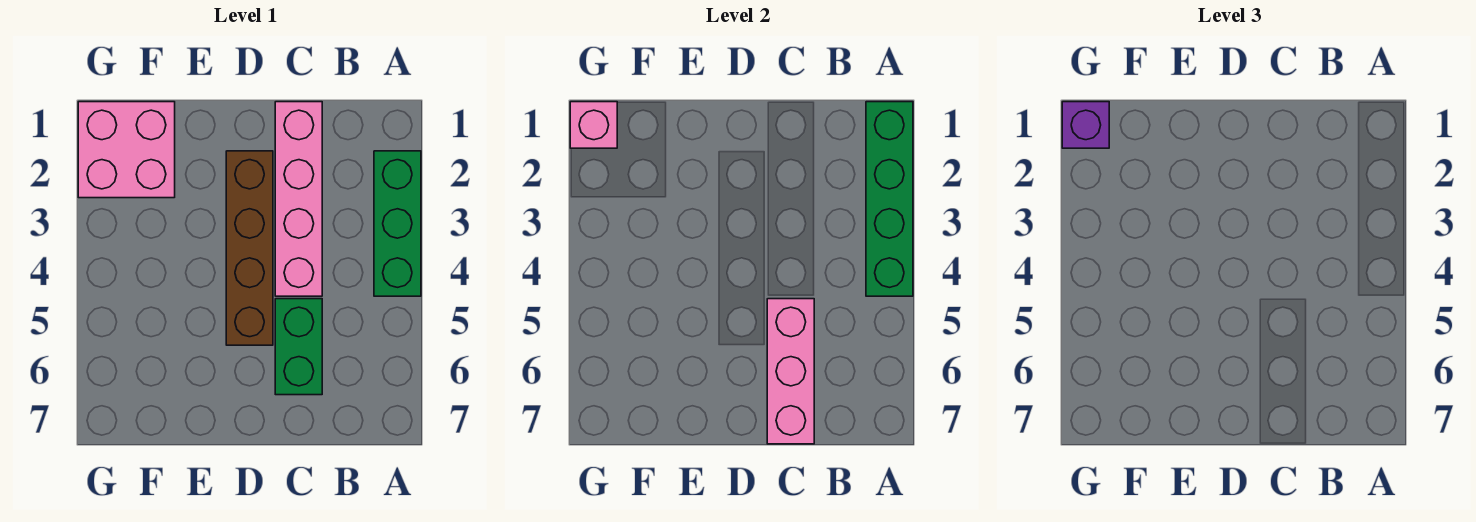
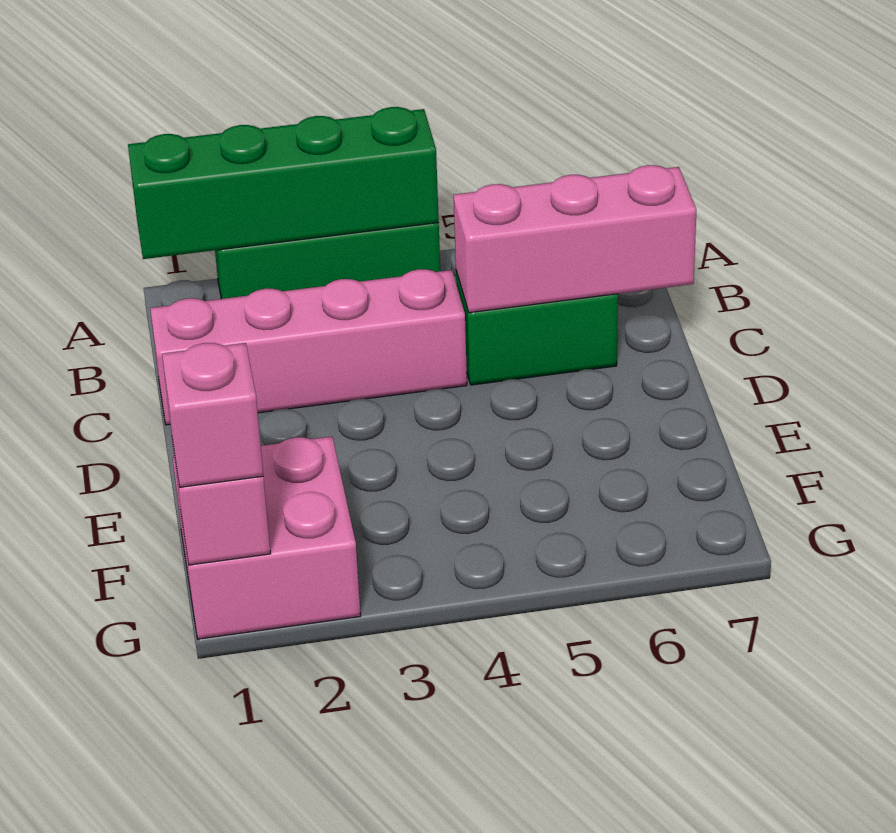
brown brick D2:D5 level 1 -> none
purple brick G1 level 3 -> pink brick G1 level 3

